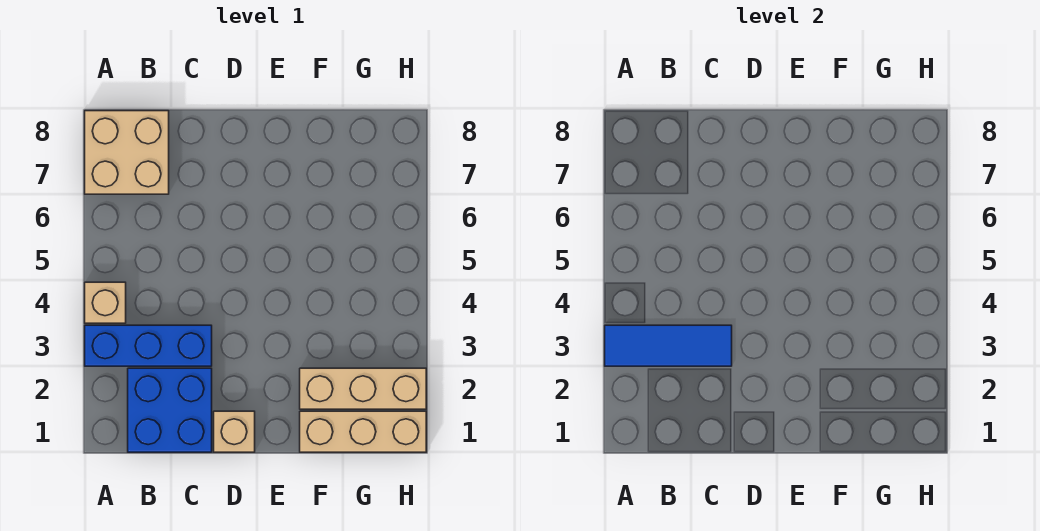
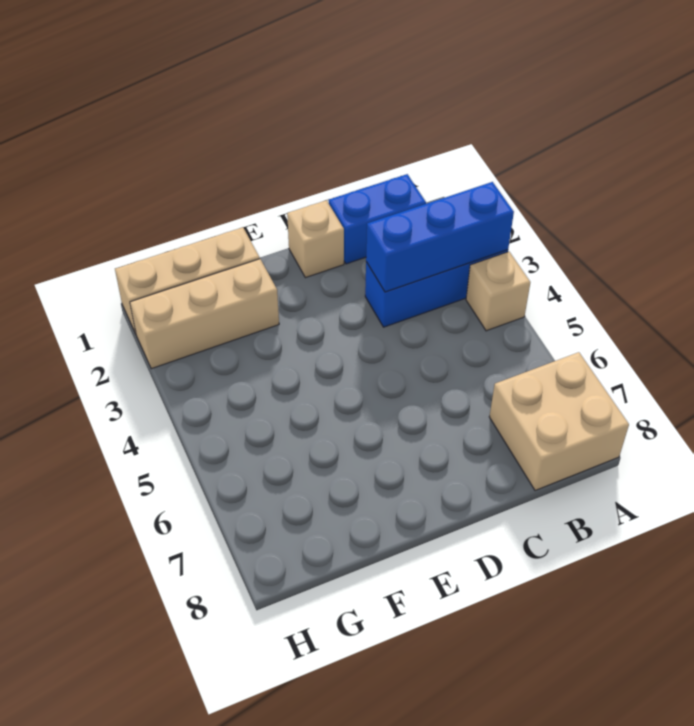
blue tile A3:C3 level 2 -> blue brick A3:C3 level 2
blue brick B1:C2 level 1 -> blue brick B1:C1 level 1

